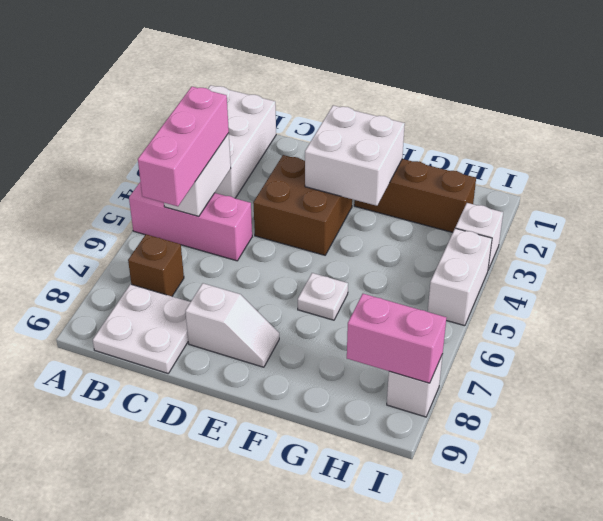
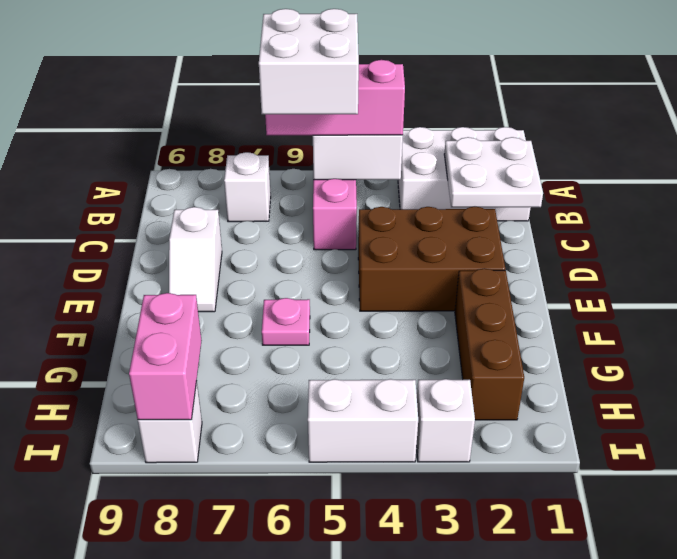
brown brick B7 level 1 -> white brick B7 level 1
white plate B8:C9 level 1 -> white plate B1:C2 level 2
brown brick D3:E4 level 1 -> brown brick D2:E4 level 1
white brick E2:F3 level 2 -> white brick B5:C6 level 4
white plate F6 level 1 -> pink plate F6 level 1

